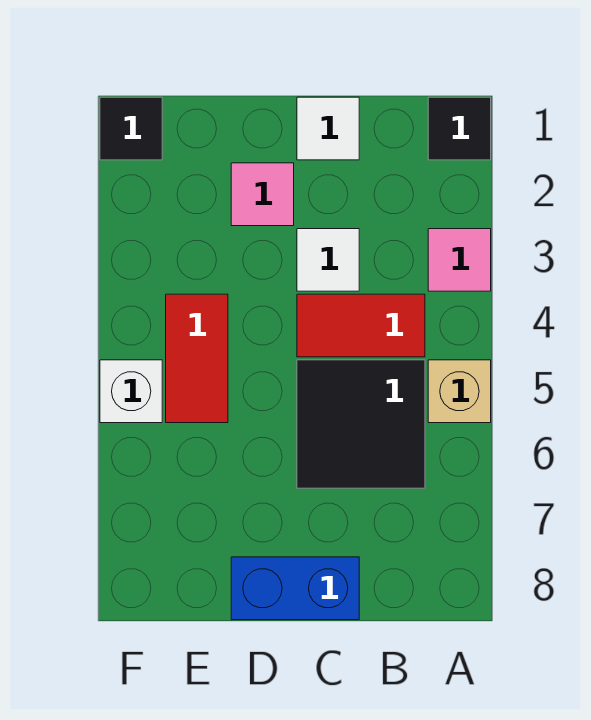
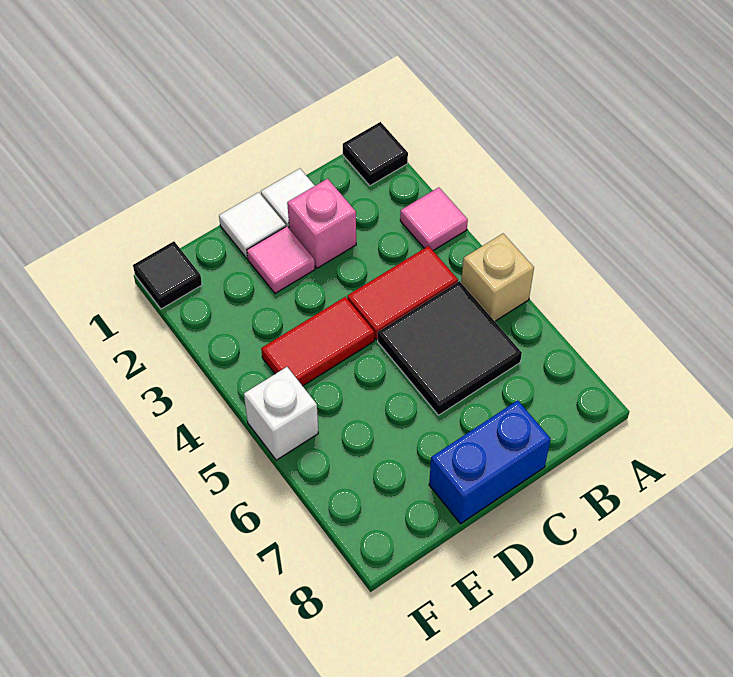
none -> pink brick C2 level 1
white tile C3 level 1 -> white tile D1 level 1
red tile E4:E5 level 1 -> red tile D4:E4 level 1

